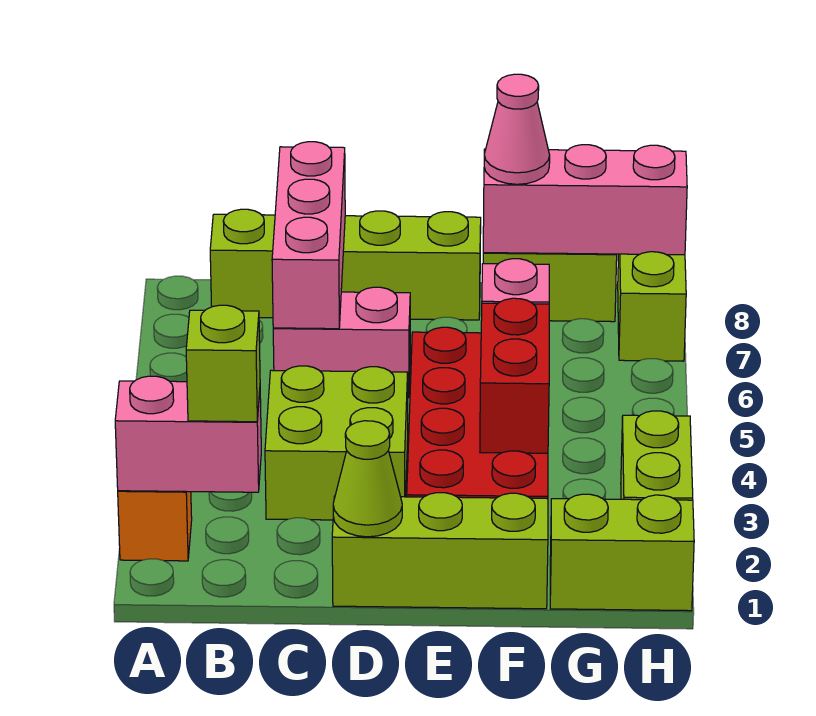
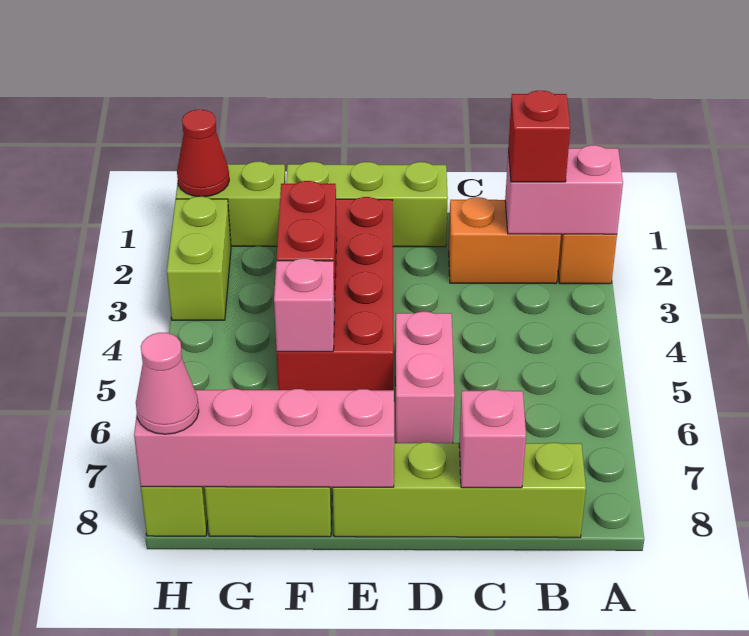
none -> orange brick B2:C2 level 1
lime brick B2 level 3 -> red brick B2 level 3
lime brick C3:D4 level 1 -> none
pink brick C6:D6 level 1 -> pink brick D5:D6 level 1
pink brick C6:C8 level 2 -> pink brick C8 level 2
lime cone D1 level 2 -> none
pink brick F8:H8 level 2 -> pink brick E8:H8 level 2
pink cone F8 level 3 -> pink cone H8 level 3
none -> red cone H1 level 2

